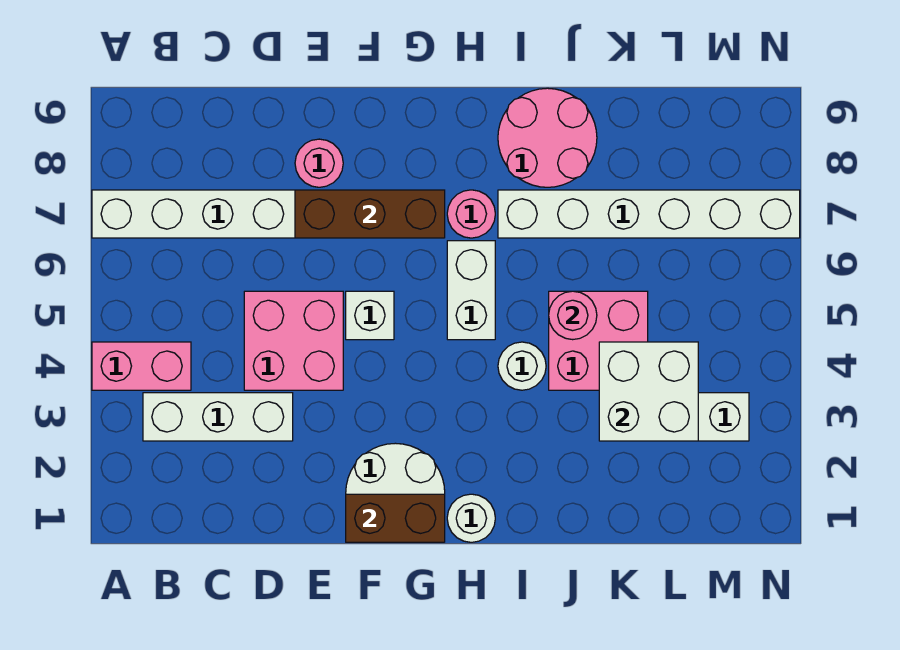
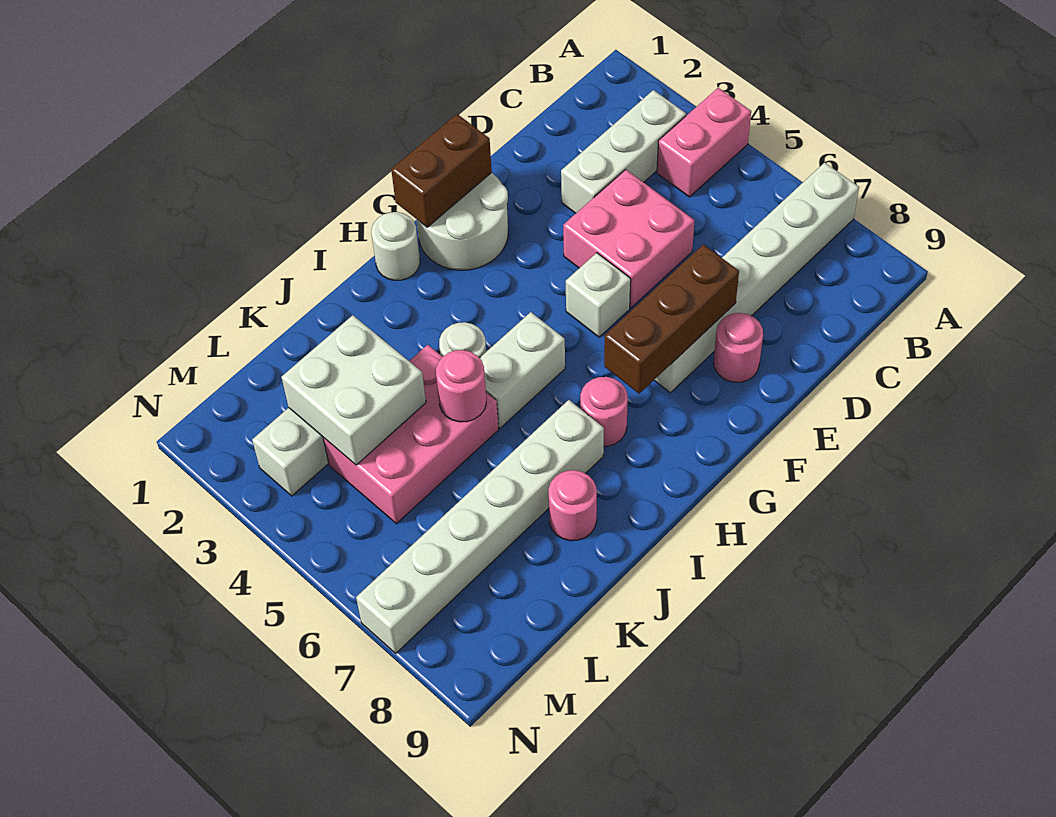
white brick H5:H6 level 1 -> white brick H5:I5 level 1
pink round brick I8:J9 level 1 -> pink round brick J8 level 1
pink brick J4:K5 level 1 -> pink brick J4:L5 level 1

